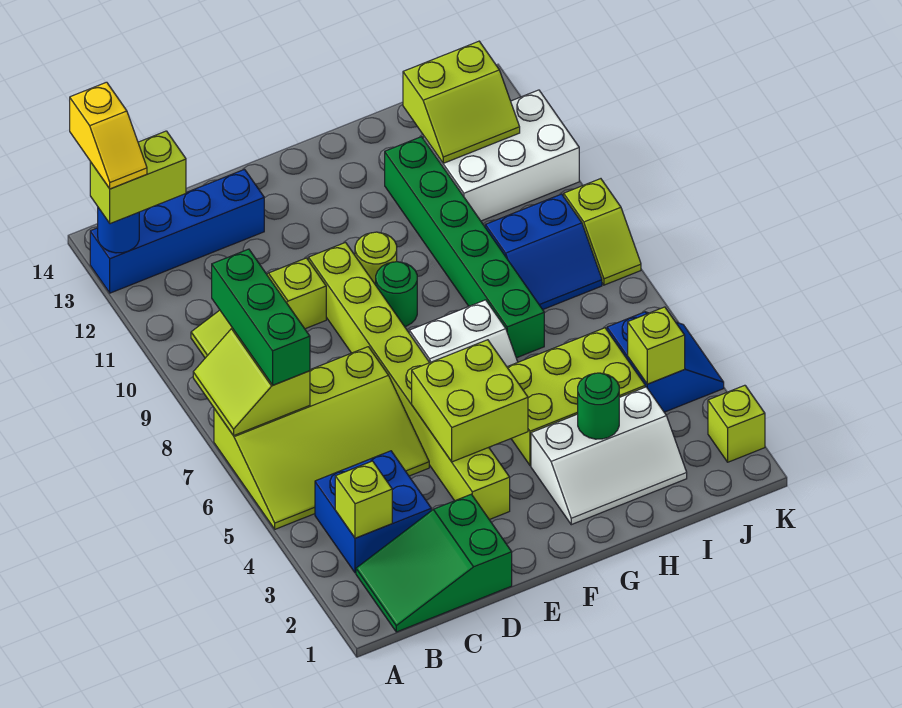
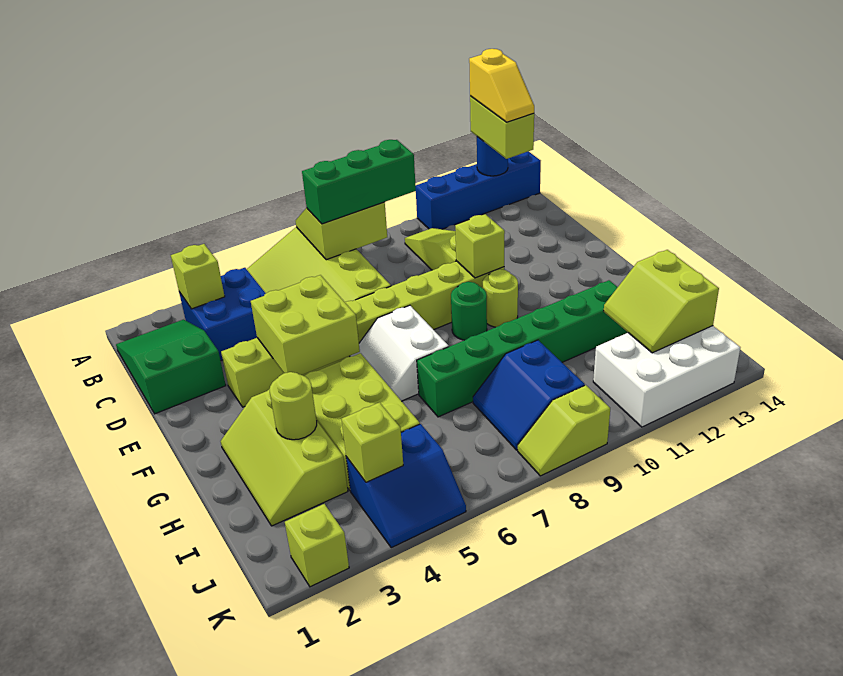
blue brick A13:D13 level 1 -> blue brick A11:A14 level 1
yellow slope A13:A14 level 4 top 14 -> yellow slope A13:B13 level 4 top A
none -> lime brick E10 level 2
white slope G2:I3 level 1 top 3 -> lime slope G2:I3 level 1 top 3
green round brick H3 level 2 -> lime round brick H3 level 2
white brick I11:K12 level 1 -> white brick J11:K13 level 1

